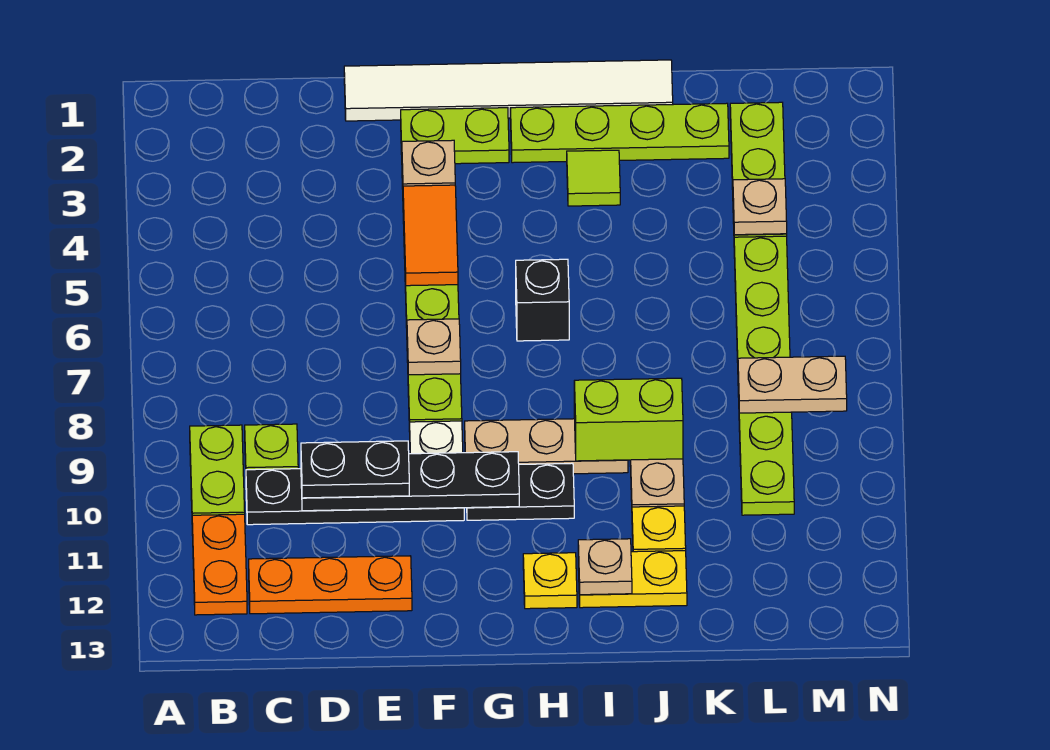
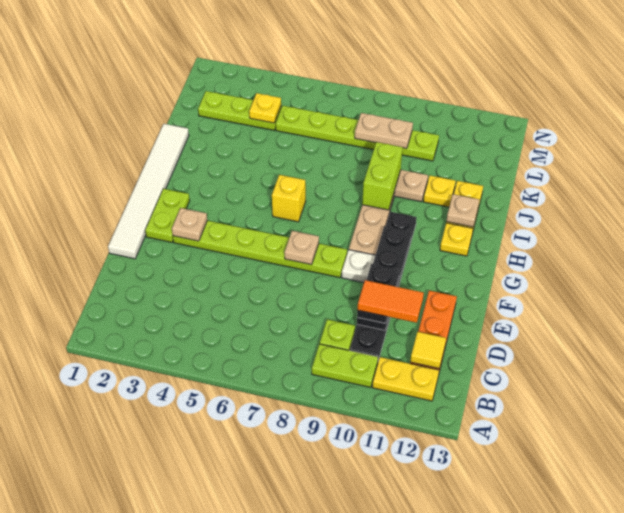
orange plate B11:B12 level 1 -> yellow plate B11:B12 level 1
none -> yellow tile C12 level 2
orange tile F4:F5 level 2 -> orange tile D10:D11 level 4
lime plate H2:K2 level 1 -> none
black brick H6 level 1 -> yellow brick H6 level 1
lime tile I3 level 1 -> none
tan plate L4 level 2 -> yellow plate L4 level 2
tan plate L8:M8 level 2 -> tan plate L8:L9 level 2

